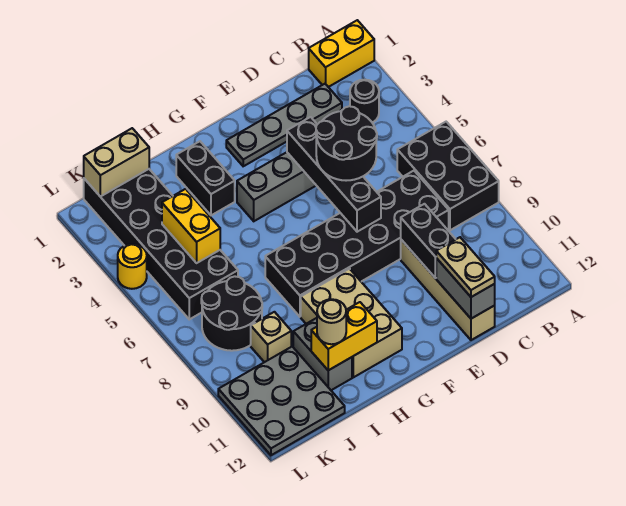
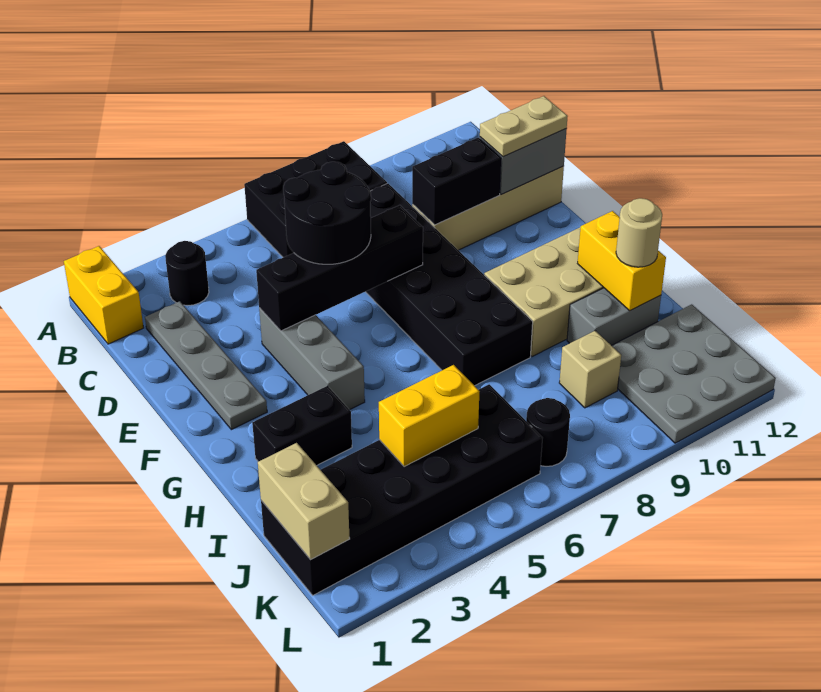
black round brick J7:K8 level 1 -> black round brick K7 level 1
yellow round brick L4 level 1 -> none

